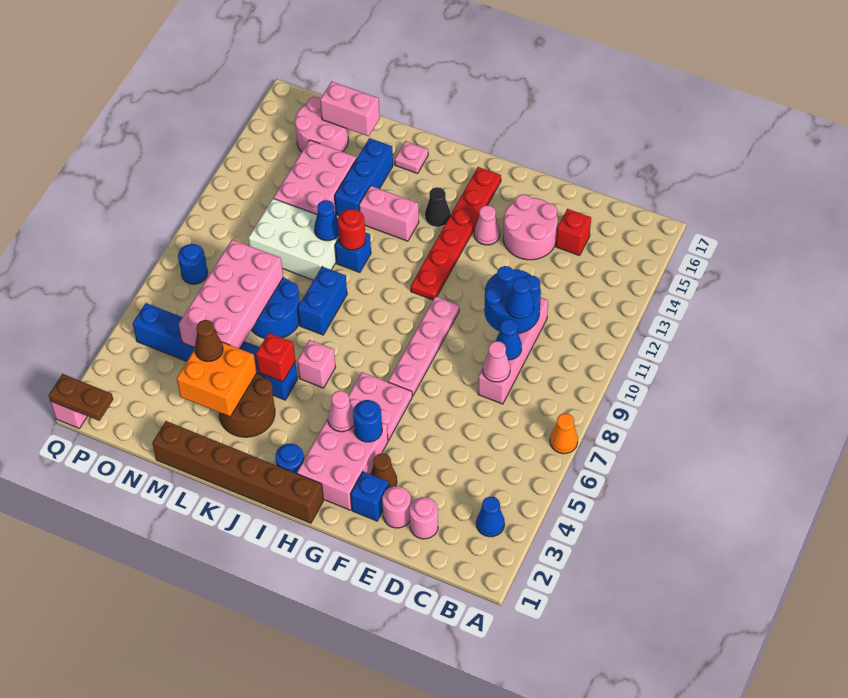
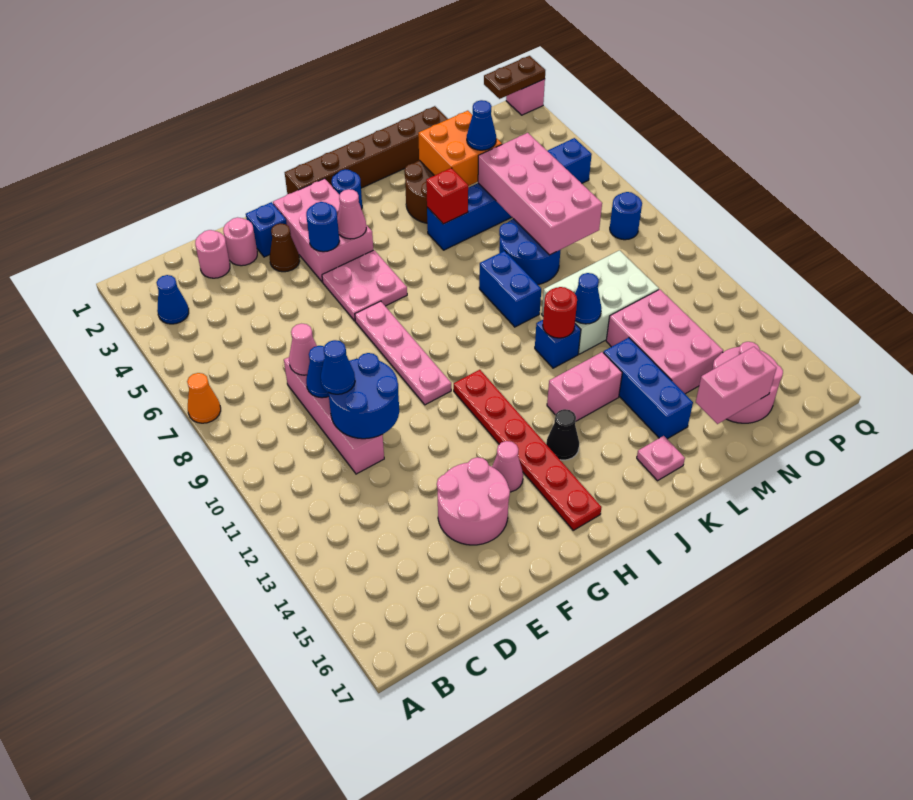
red brick D15 level 1 -> none
pink brick J6 level 1 -> none
brown cone M4 level 3 -> blue cone M4 level 3

